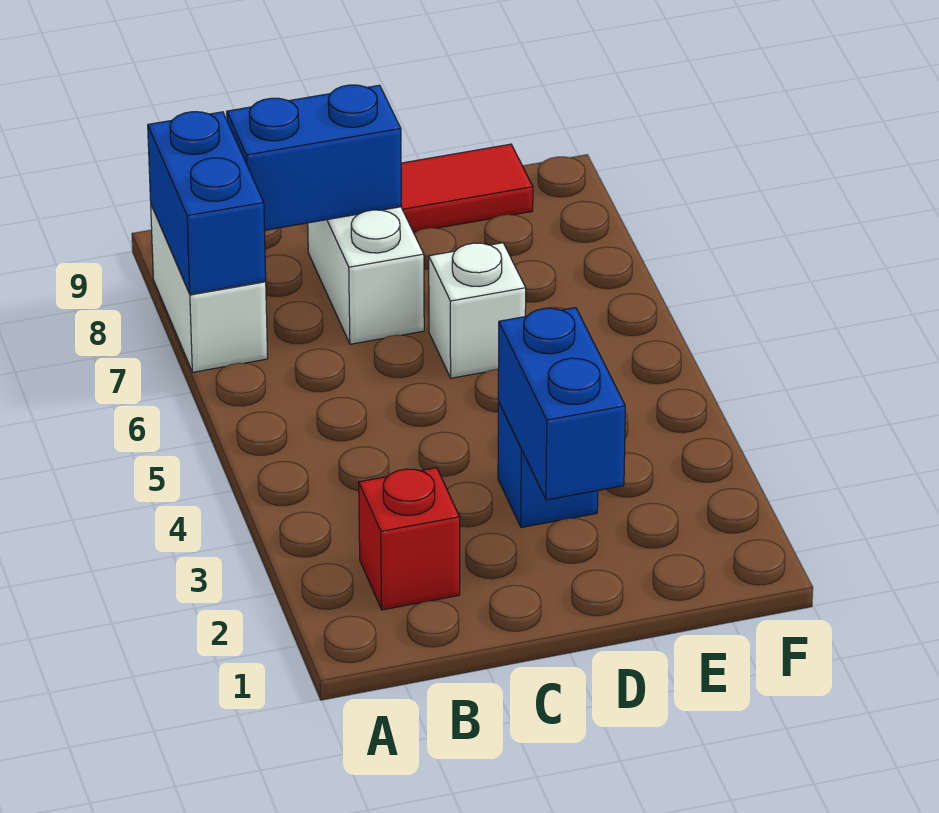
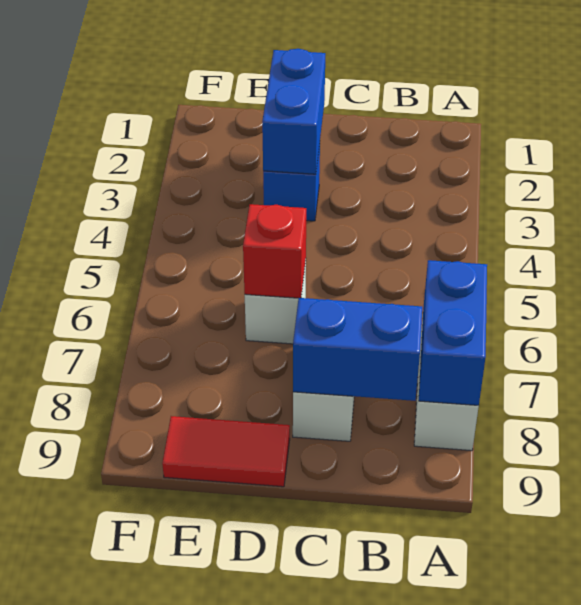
red brick B2 level 1 -> red brick D6 level 2

